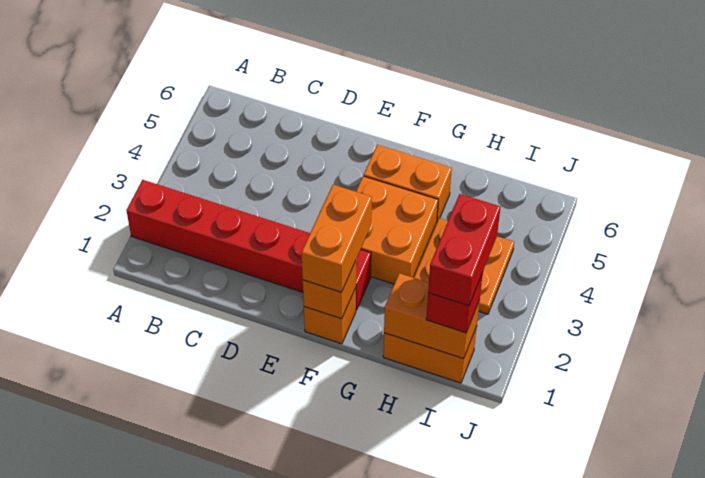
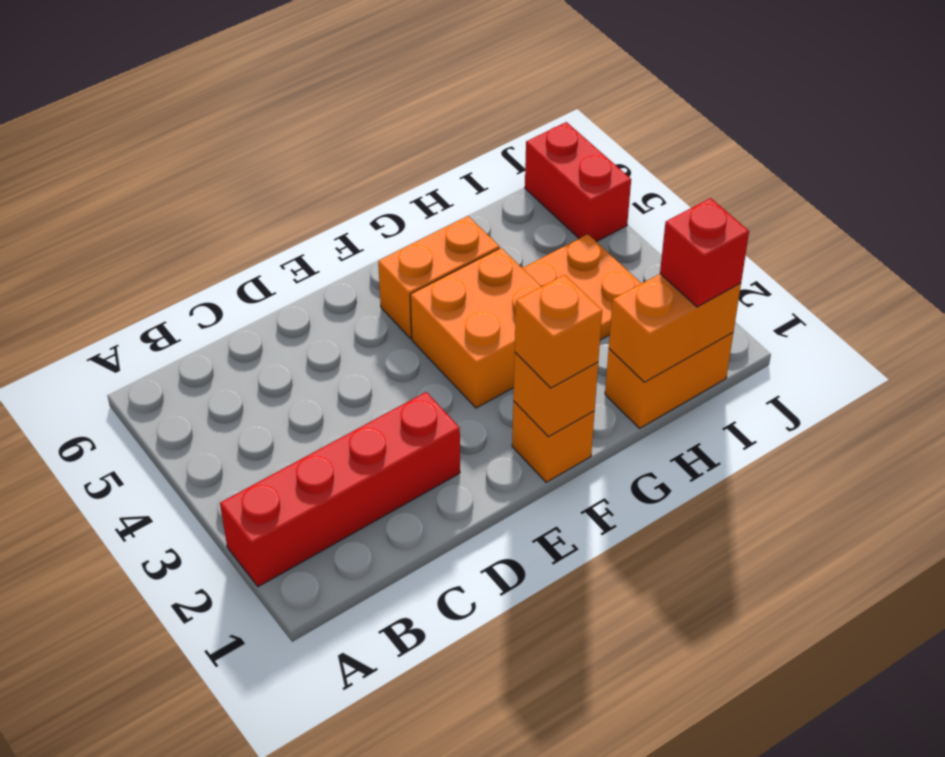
red brick A2:F2 level 1 -> red brick A2:D2 level 1
orange brick F1:F2 level 3 -> orange brick F1 level 3
red brick I1:I2 level 4 -> red brick J5:J6 level 1

